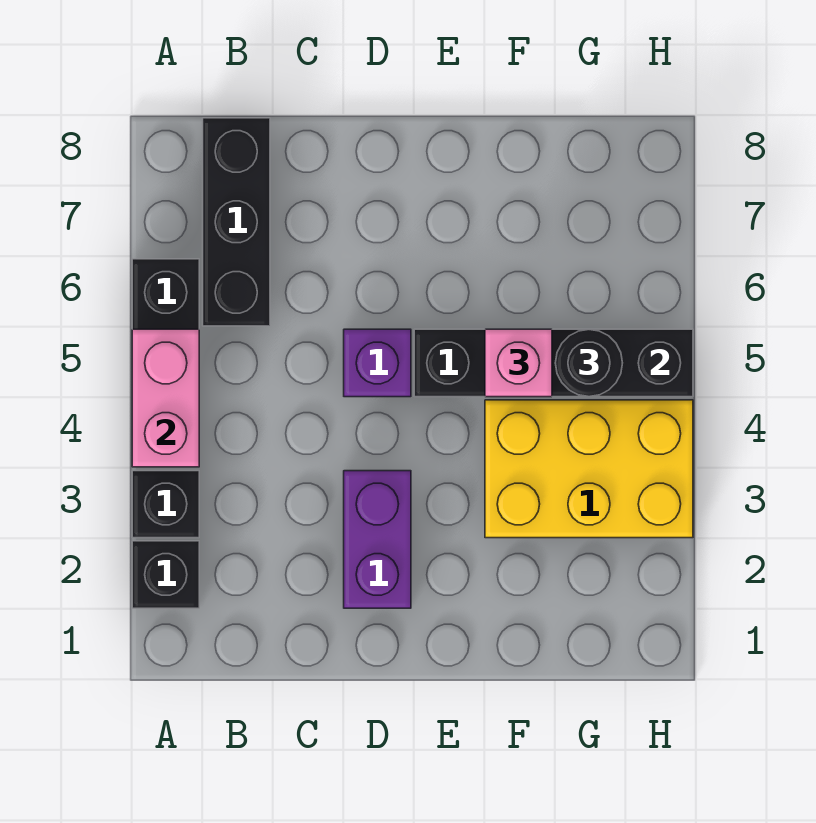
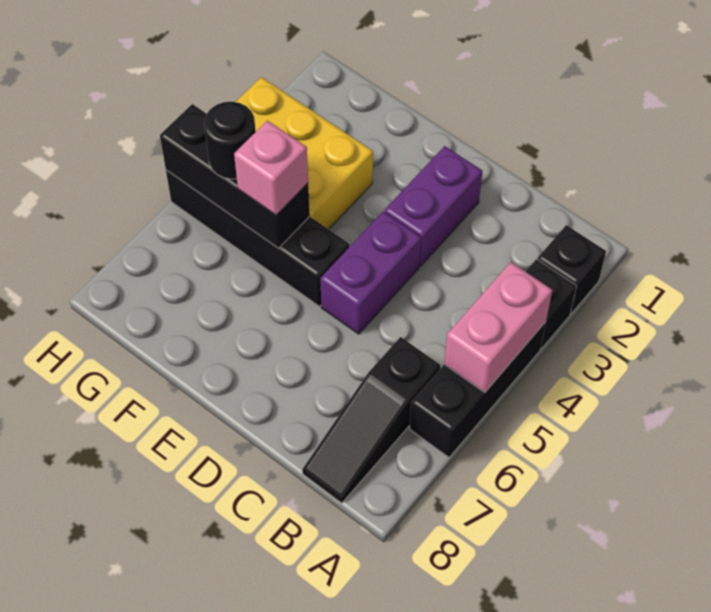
black brick B6:B8 level 1 -> black slope B6:B8 level 1 top 6
purple brick D5 level 1 -> purple brick D4:D5 level 1

